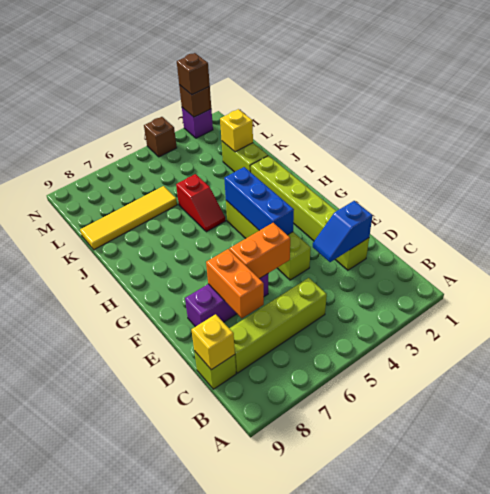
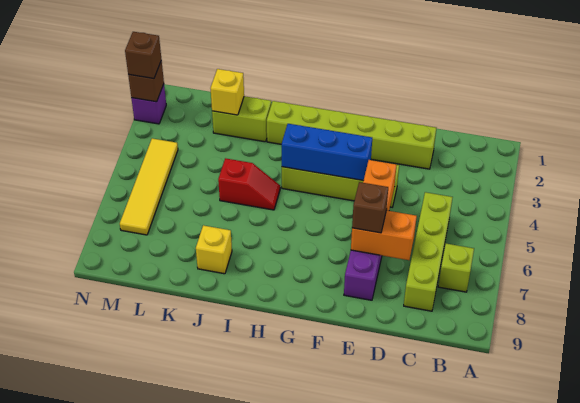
lime brick C9 level 1 -> lime brick B7 level 1
yellow brick C9 level 2 -> yellow brick J8 level 1
blue slope D2:D3 level 2 top 2 -> none
yellow tile K6:K9 level 1 -> yellow tile M4:M7 level 1
brown brick N4 level 1 -> brown brick E7 level 3

